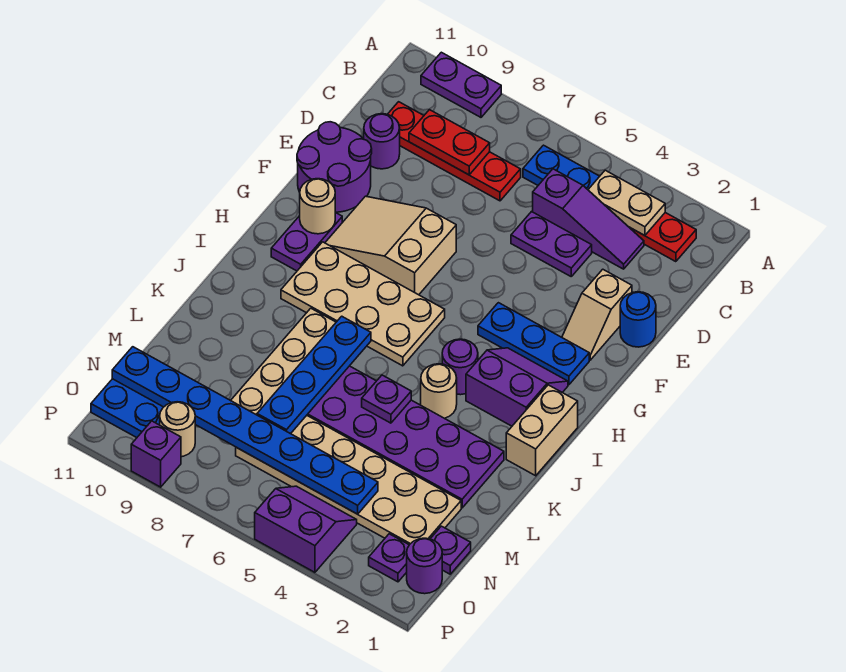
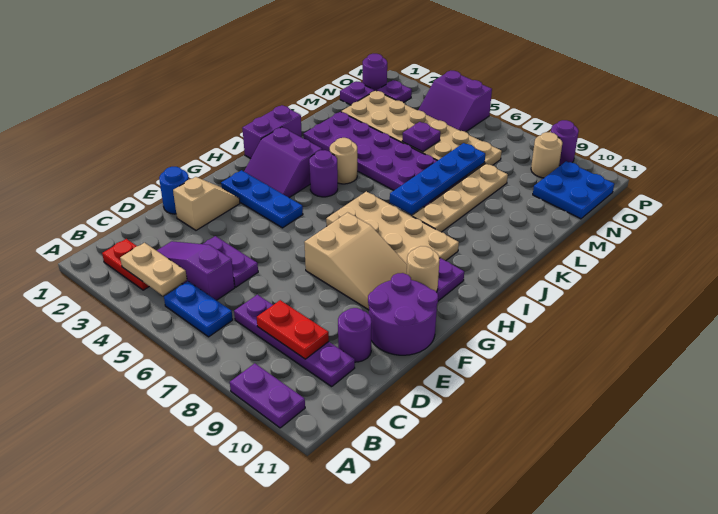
red plate C7:C10 level 1 -> purple plate C7:C10 level 1
tan brick I1:J1 level 1 -> purple brick I1:J1 level 1
purple plate K5 level 2 -> purple plate M5 level 2
blue plate N4:N11 level 2 -> none
purple brick P9 level 1 -> purple round brick P9 level 1

